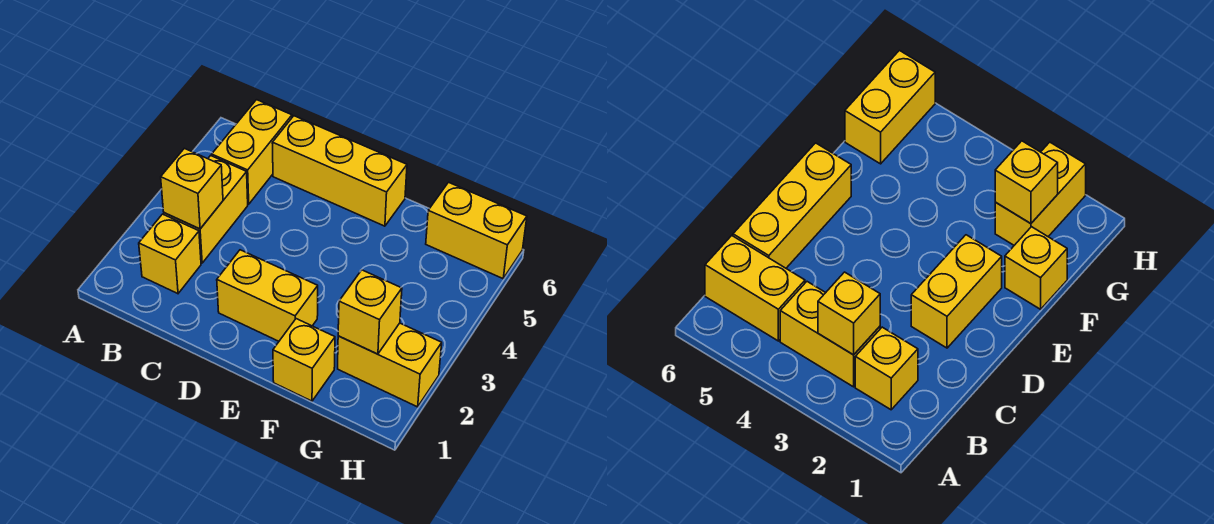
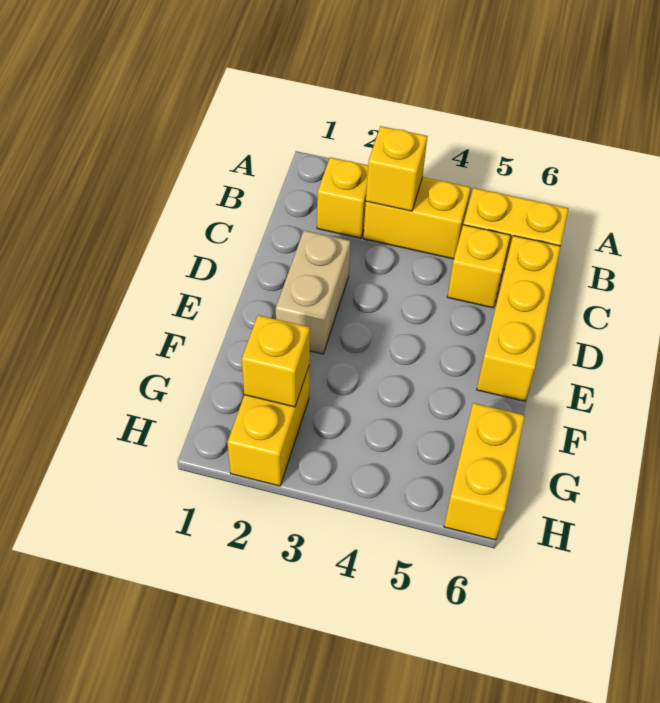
yellow brick D2:E2 level 1 -> tan brick D2:E2 level 1
yellow brick F1 level 1 -> yellow brick C5 level 1

